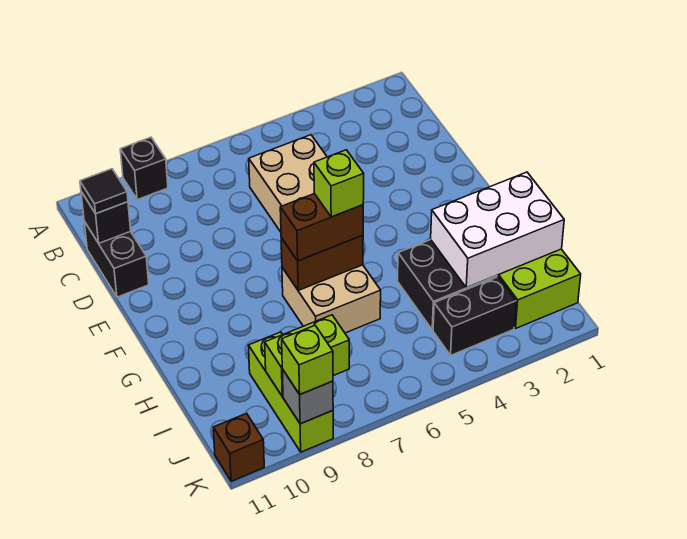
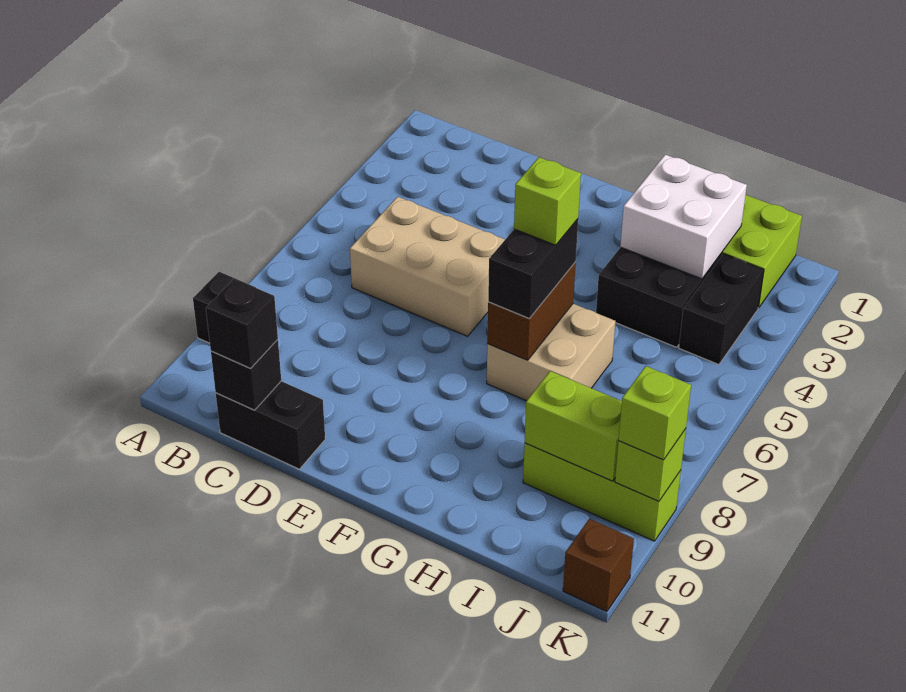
black tile C11 level 3 -> black brick C11 level 3
brown brick G6:G7 level 3 -> black brick G6:G7 level 3
white brick H1:I3 level 2 -> white brick H2:I3 level 2
lime brick J8:J9 level 2 -> lime brick I9:J9 level 2
grey brick K9 level 2 -> lime brick K9 level 2

